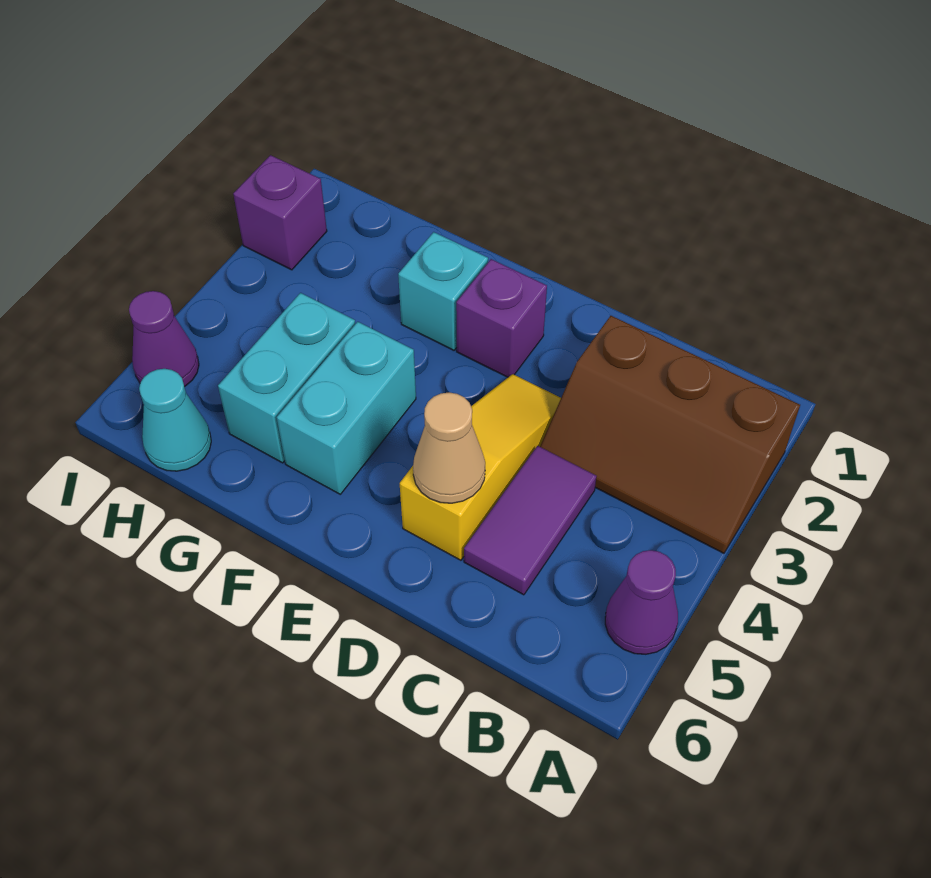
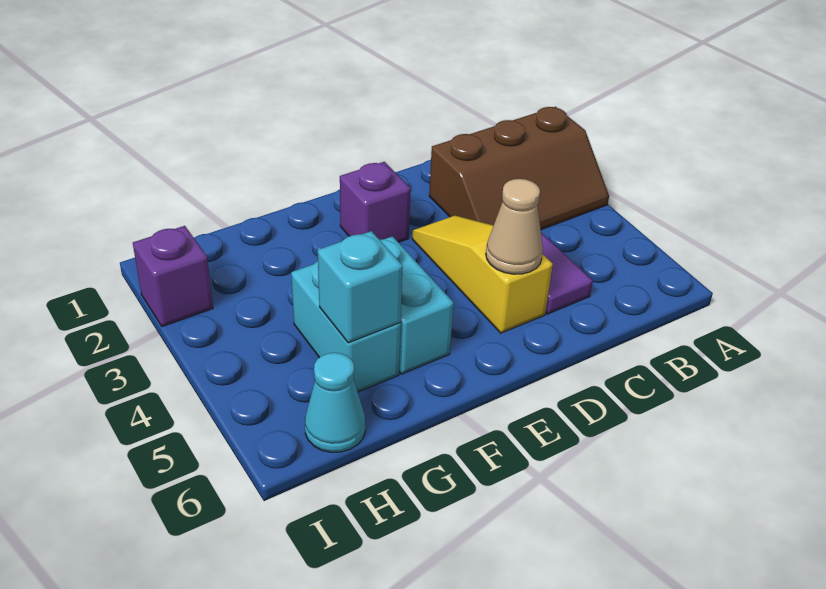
purple cone A5 level 1 -> none
cyan brick F2 level 1 -> cyan brick G5 level 2
purple cone I5 level 1 -> none

